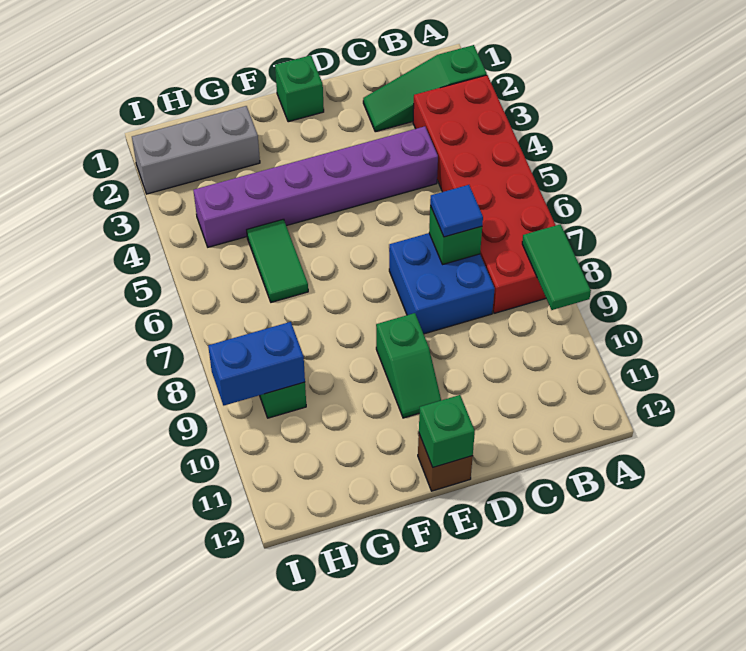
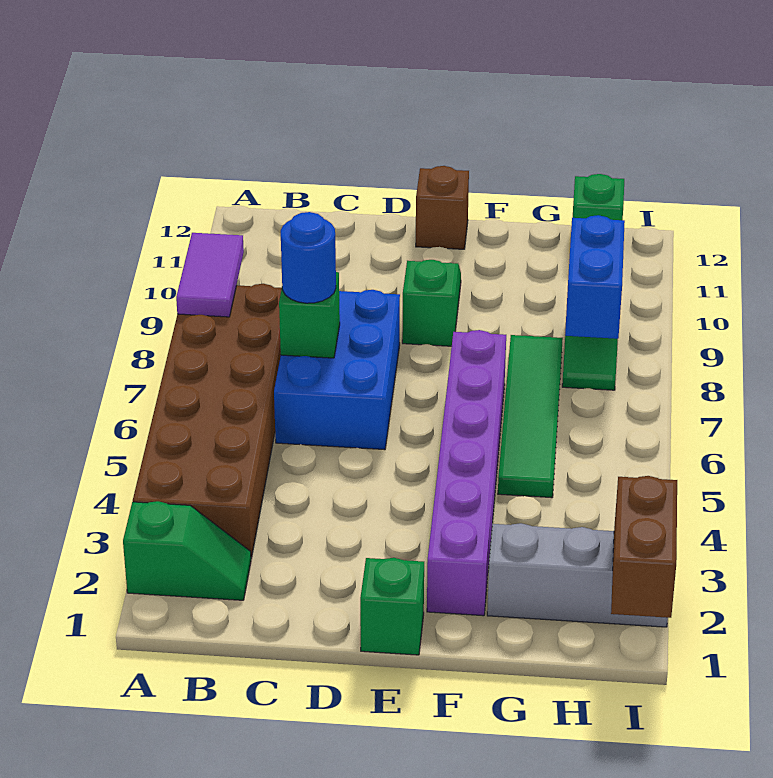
green slope A2:C2 level 1 top A -> green slope A2:B2 level 1 top A
red brick A3:B8 level 1 -> brown brick A3:B8 level 1
green tile A8:A9 level 2 -> purple tile A8:A9 level 2
purple brick C4:H4 level 1 -> purple brick F2:F7 level 1
blue brick C7:D8 level 1 -> blue brick C6:D8 level 1
blue tile C7 level 3 -> blue round brick C7 level 3
green brick E12 level 2 -> green brick H12 level 1
green tile G5:G6 level 1 -> green tile G5:G8 level 1
blue brick H9:I9 level 2 -> blue brick H8:H9 level 2
none -> brown brick I1:I2 level 2

